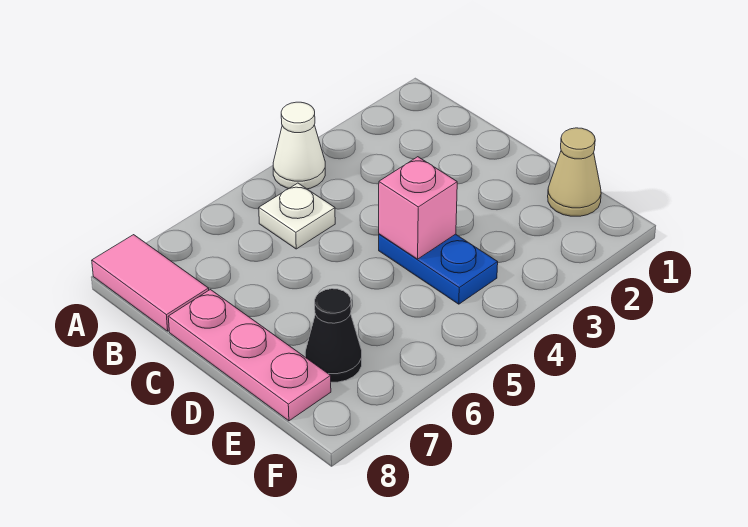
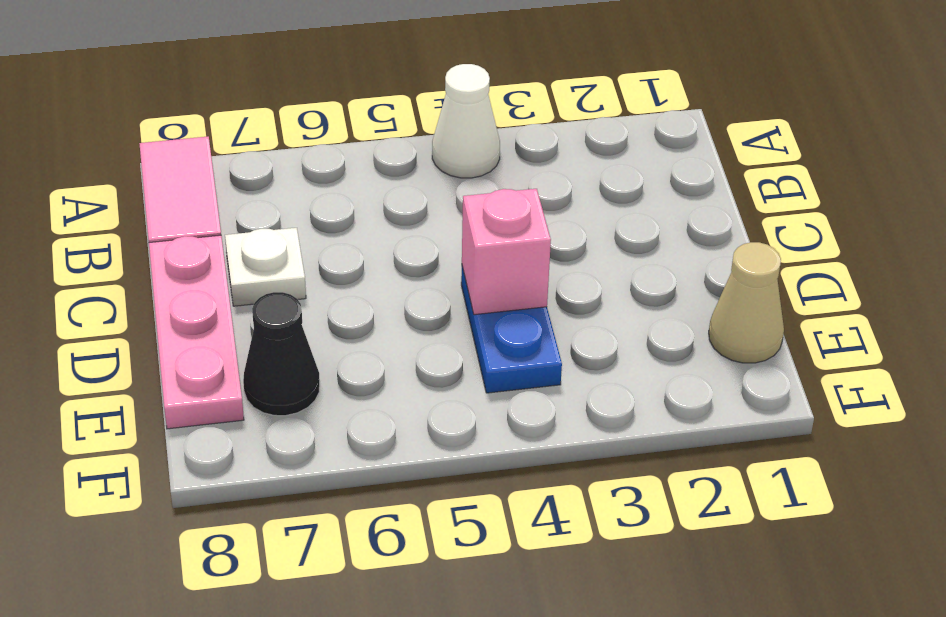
white plate B5 level 1 -> white plate C7 level 1

